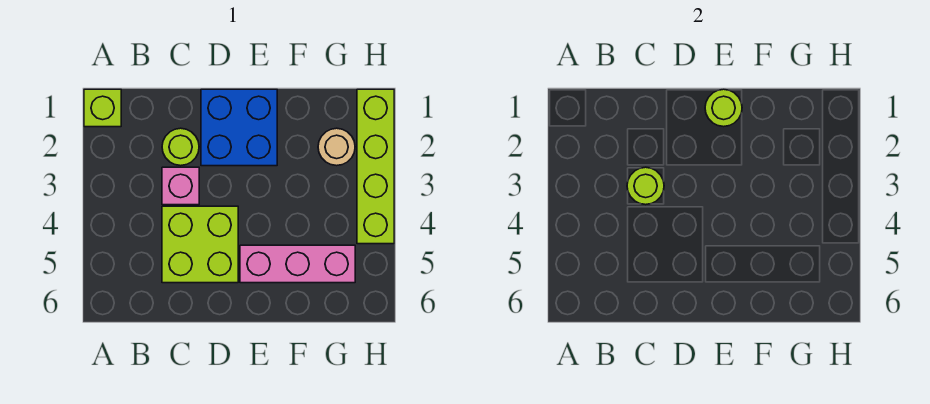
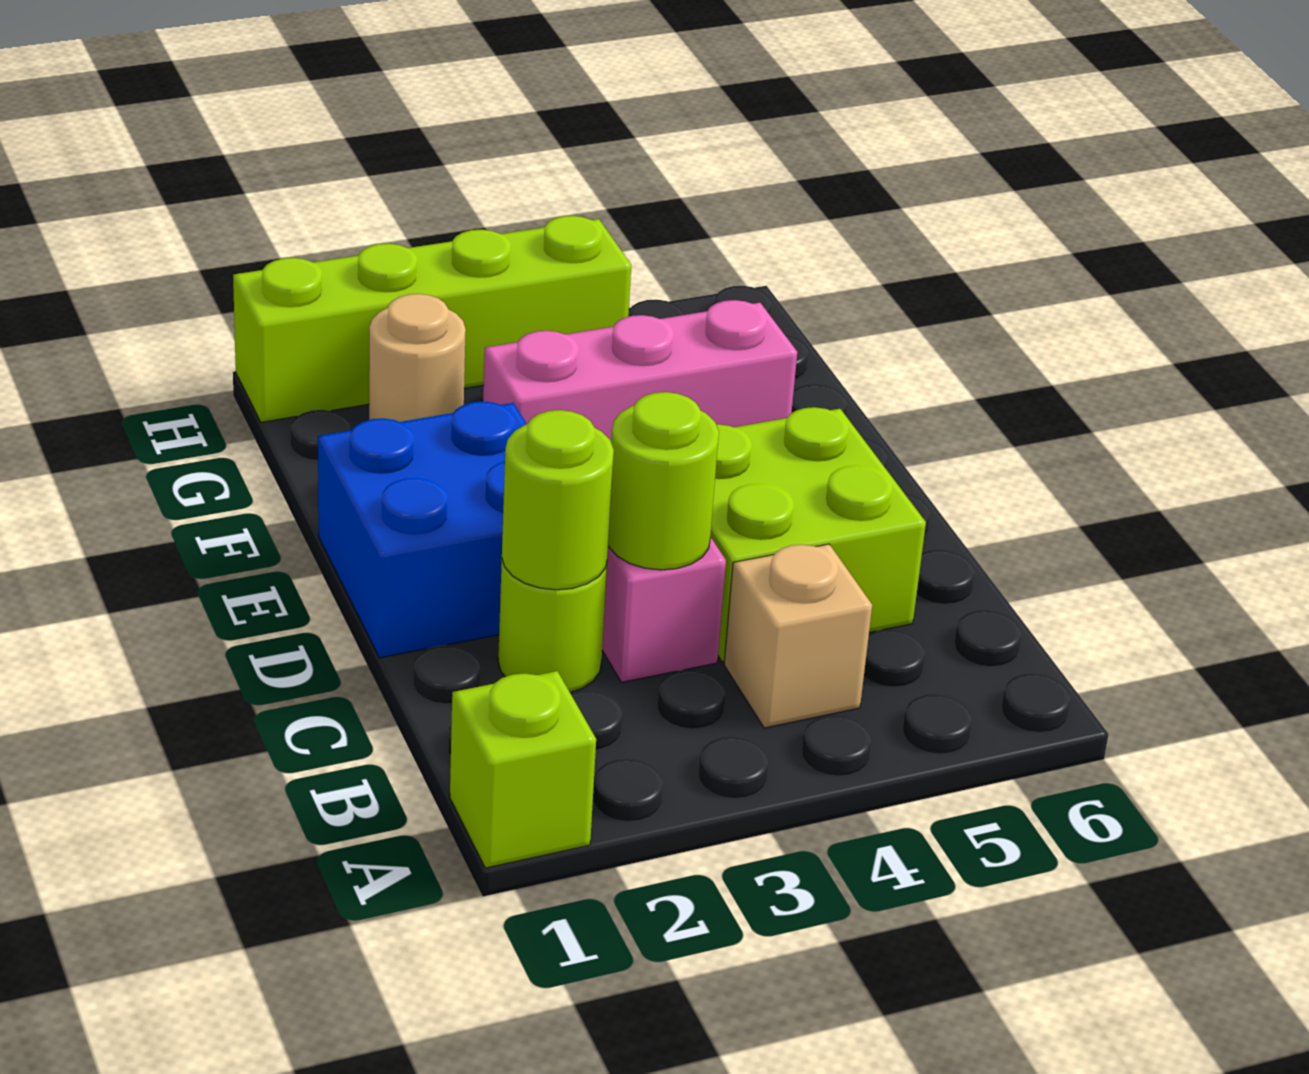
none -> tan brick B4 level 1
lime round brick E1 level 2 -> lime round brick C2 level 2
pink brick E5:G5 level 1 -> pink brick F3:F5 level 1

